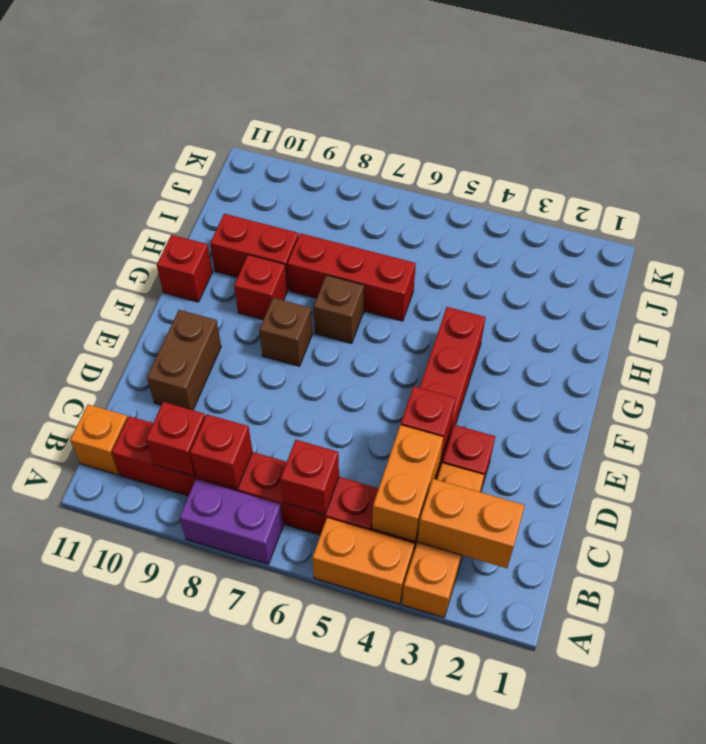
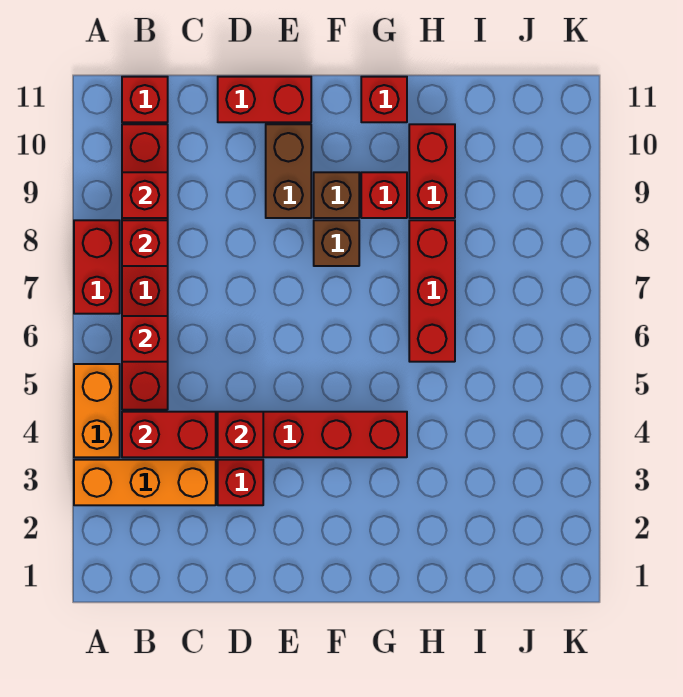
purple brick A7:A8 level 1 -> red brick A7:A8 level 1
orange brick B2:B3 level 2 -> none
orange brick B4:C4 level 2 -> red brick B4:C4 level 2
orange brick B11 level 1 -> red brick B11 level 1
brown brick D10:E10 level 1 -> brown brick E9:E10 level 1
none -> red brick D11:E11 level 1
brown brick G7 level 1 -> brown brick F9 level 1

